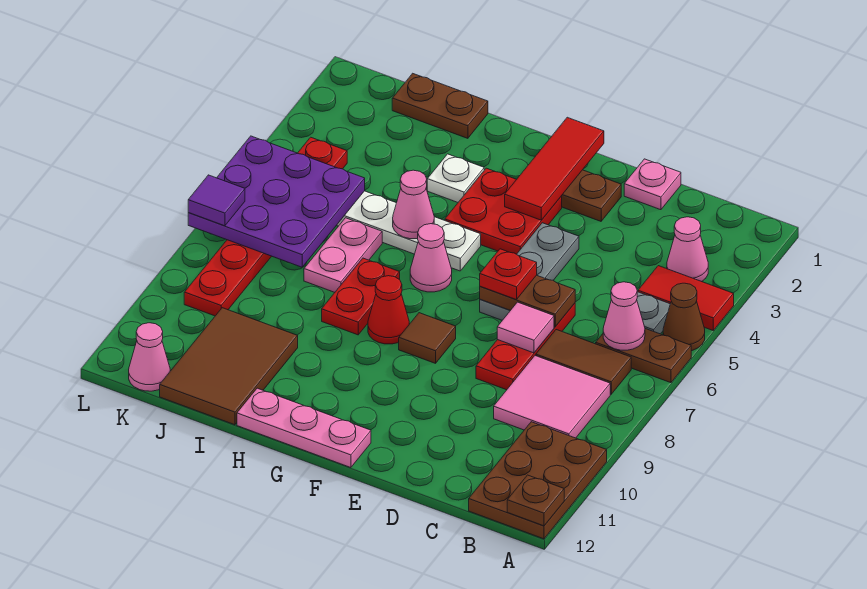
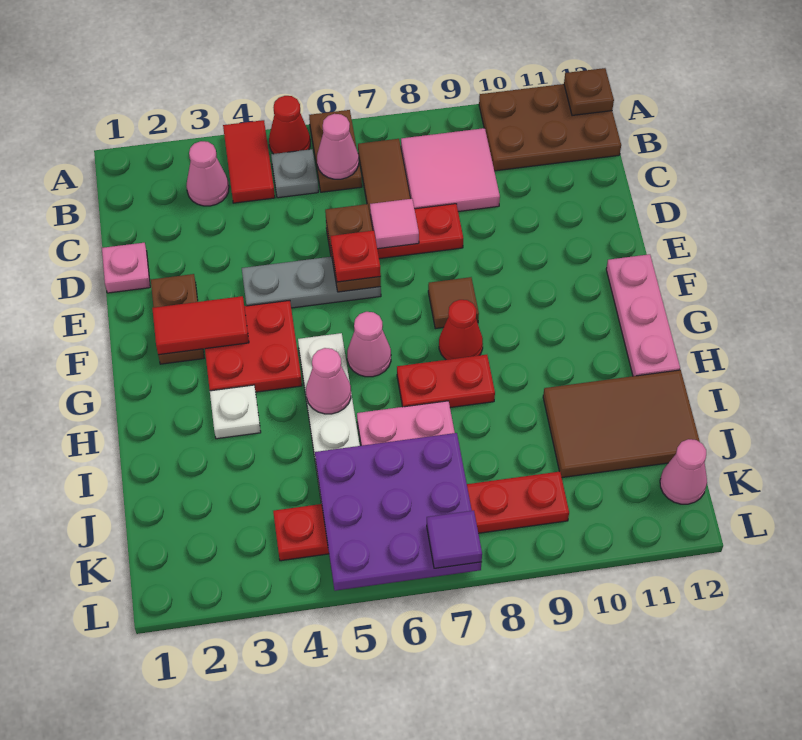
brown cone A5 level 1 -> red cone A5 level 1
red tile F1:F3 level 2 -> red tile F2:F3 level 2
brown plate I1:J1 level 1 -> none

